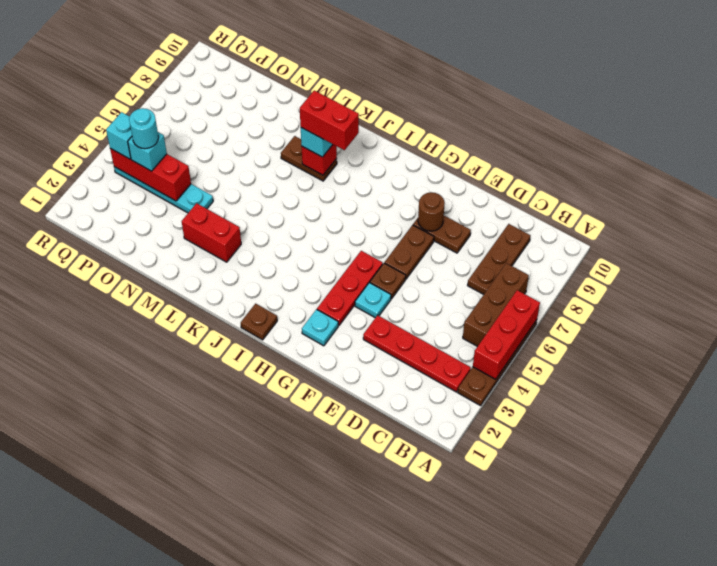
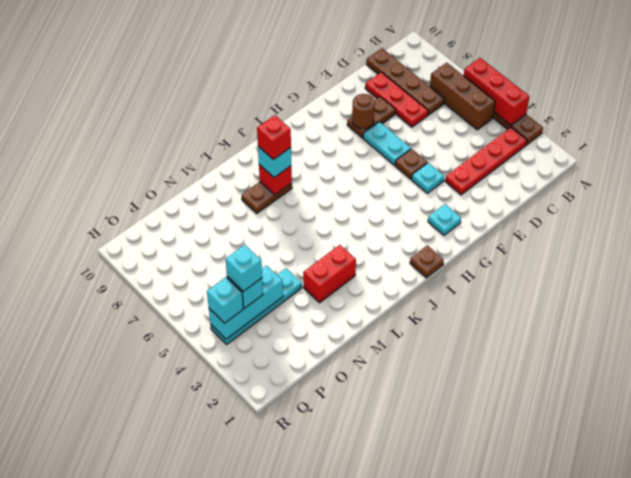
brown plate C7:C9 level 1 -> brown plate C7:C10 level 1
brown plate F6:F7 level 1 -> cyan plate F6:F7 level 1
red plate G3:G5 level 1 -> red plate D7:D9 level 1
red brick J8:K8 level 4 -> red brick K8 level 4
red brick O4:Q4 level 2 -> cyan brick O4:Q4 level 2
cyan round brick P4 level 4 -> cyan brick P4 level 4

